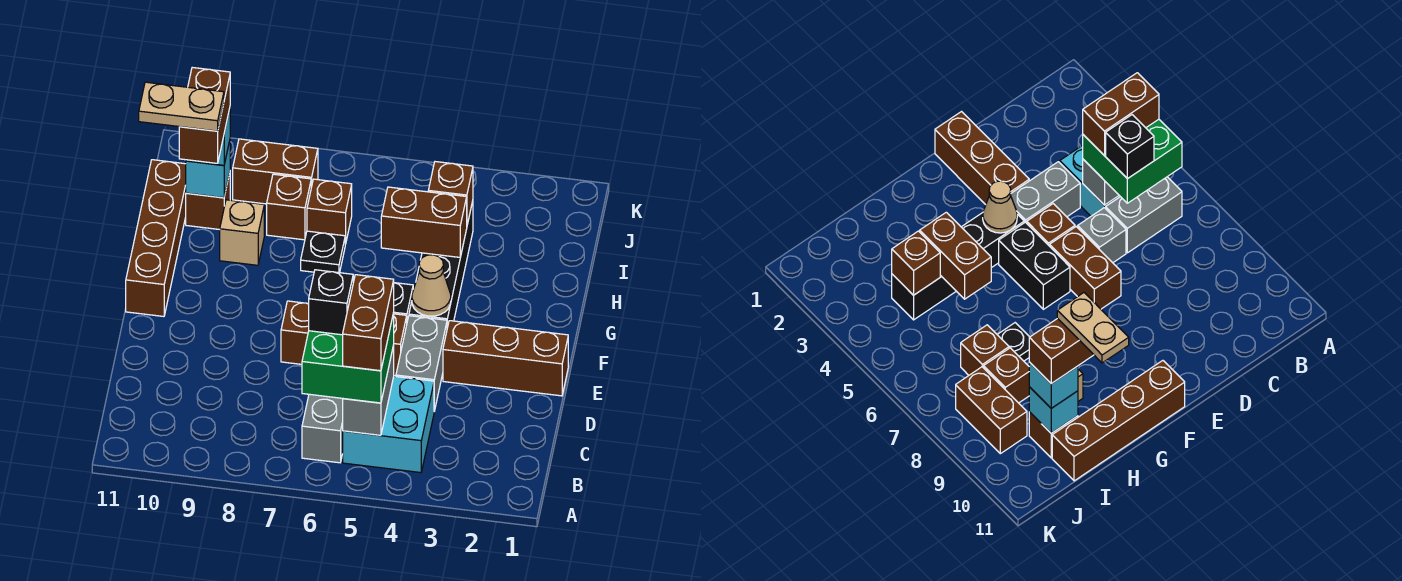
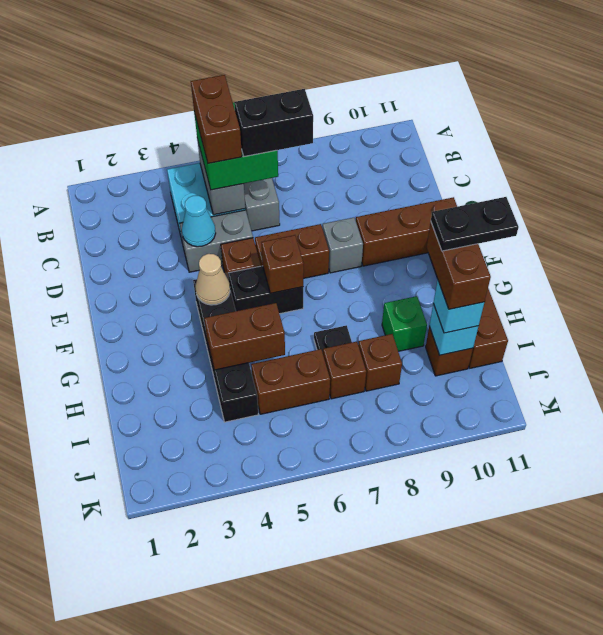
black brick C6 level 4 -> black brick C6:C7 level 4
grey brick D4:E4 level 1 -> grey brick D4:D5 level 1
none -> cyan cone D4 level 2
grey brick D6 level 1 -> grey brick E8 level 1
brown brick E1:E3 level 1 -> brown brick E9:E11 level 1
tan brick H9 level 1 -> green brick H9 level 1
tan plate H10:H11 level 5 -> black plate H10:H11 level 5
brown brick I4 level 2 -> brown brick F6 level 2
brown brick J8:J9 level 1 -> brown brick I5:I6 level 1

